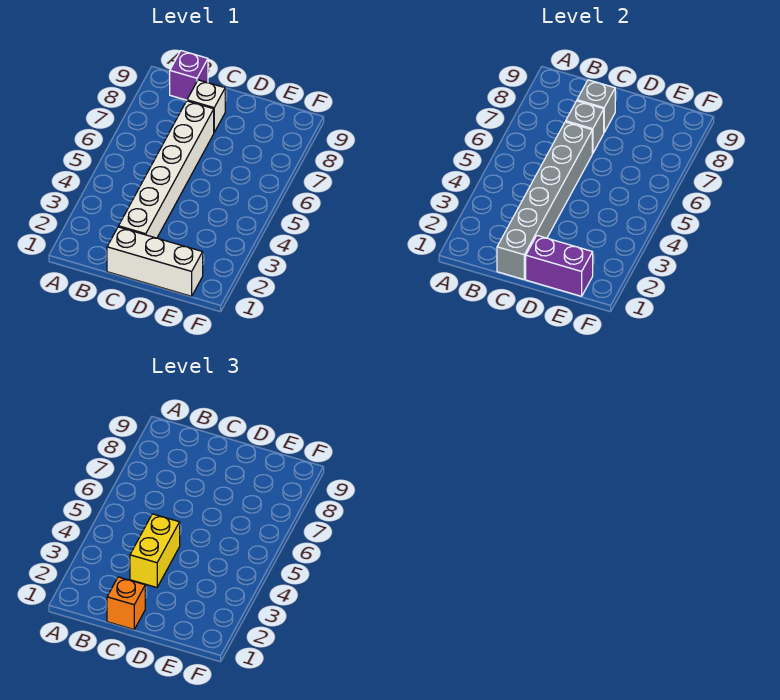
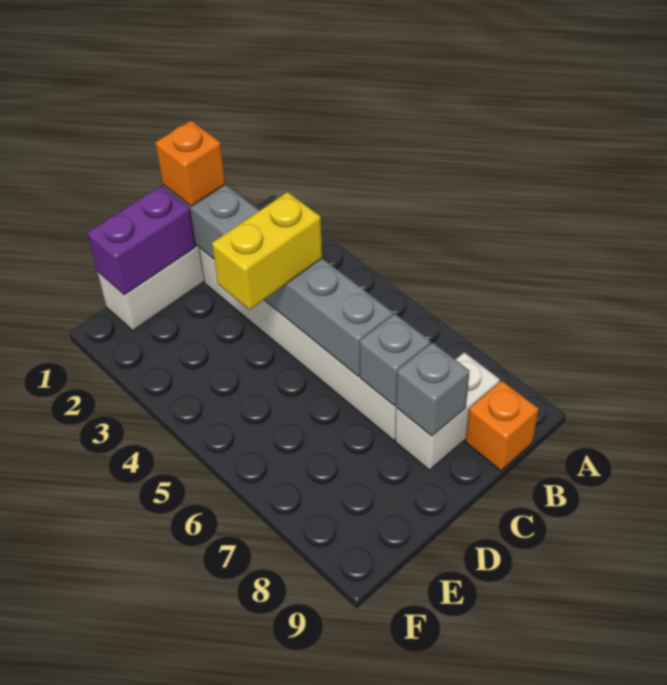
purple brick B9 level 1 -> orange brick B9 level 1
yellow brick C3:C4 level 3 -> yellow brick C4:D4 level 3
white brick C8 level 1 -> white brick B8:C8 level 1

